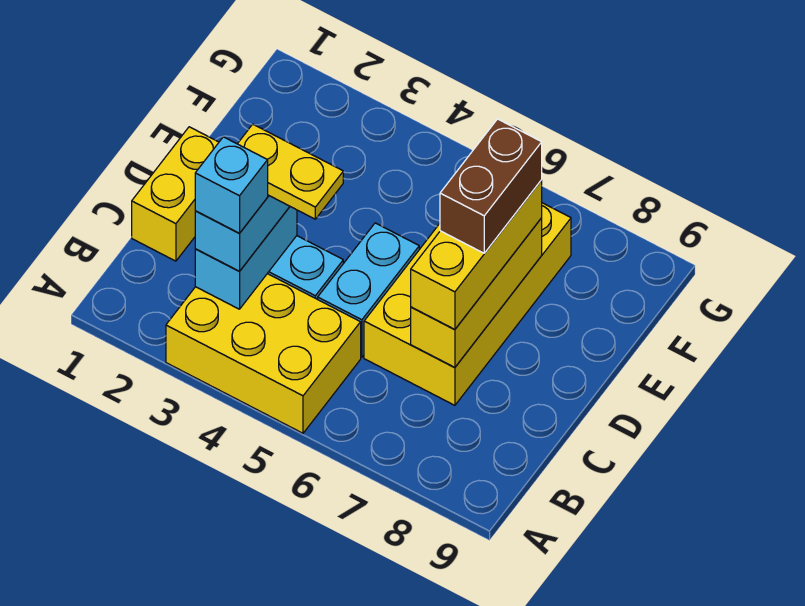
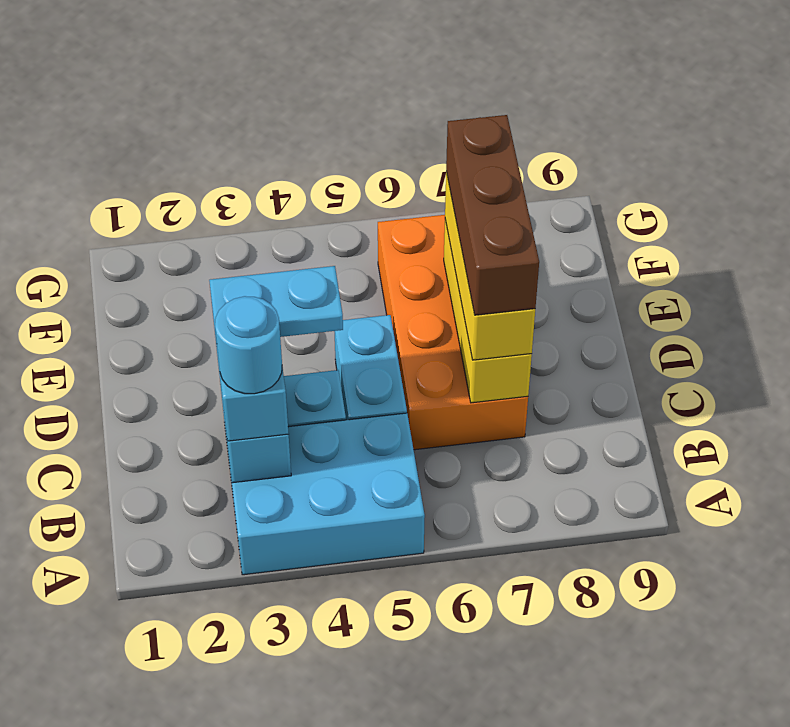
yellow brick A3:B5 level 1 -> cyan brick A3:B5 level 1
cyan brick B3 level 4 -> cyan round brick B3 level 4
yellow brick C1:D1 level 1 -> none
yellow plate C3:C4 level 4 -> cyan plate C3:C4 level 4
yellow brick C6:F7 level 1 -> orange brick C6:F7 level 1
brown brick D7:E7 level 4 -> brown brick C7:E7 level 4

